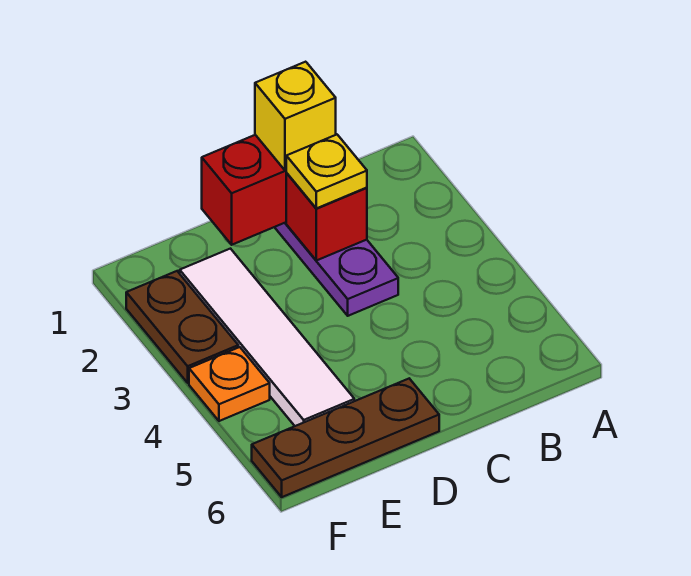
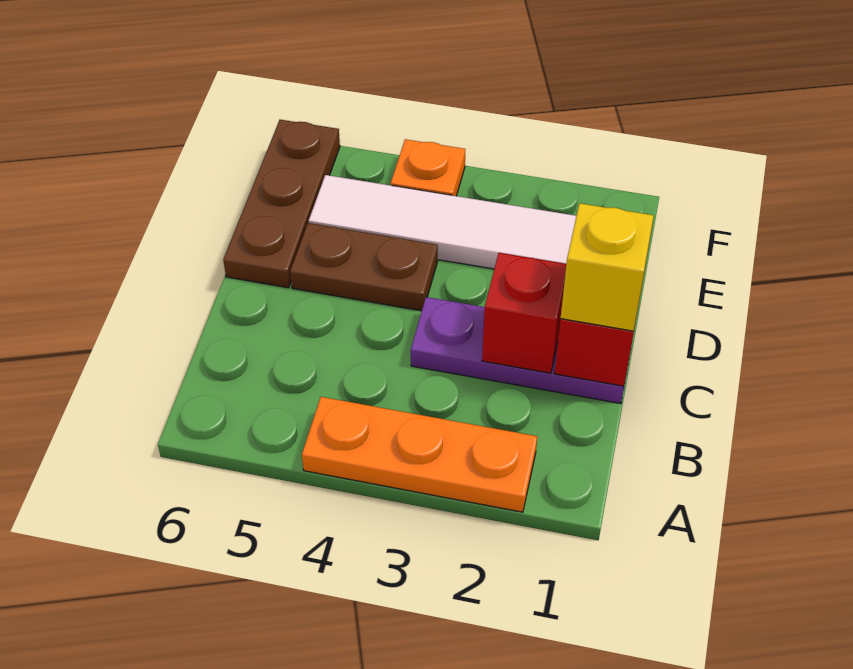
none -> orange plate A2:A4 level 1
yellow plate C2 level 3 -> none
brown plate F2:F3 level 1 -> brown plate D4:D5 level 1

